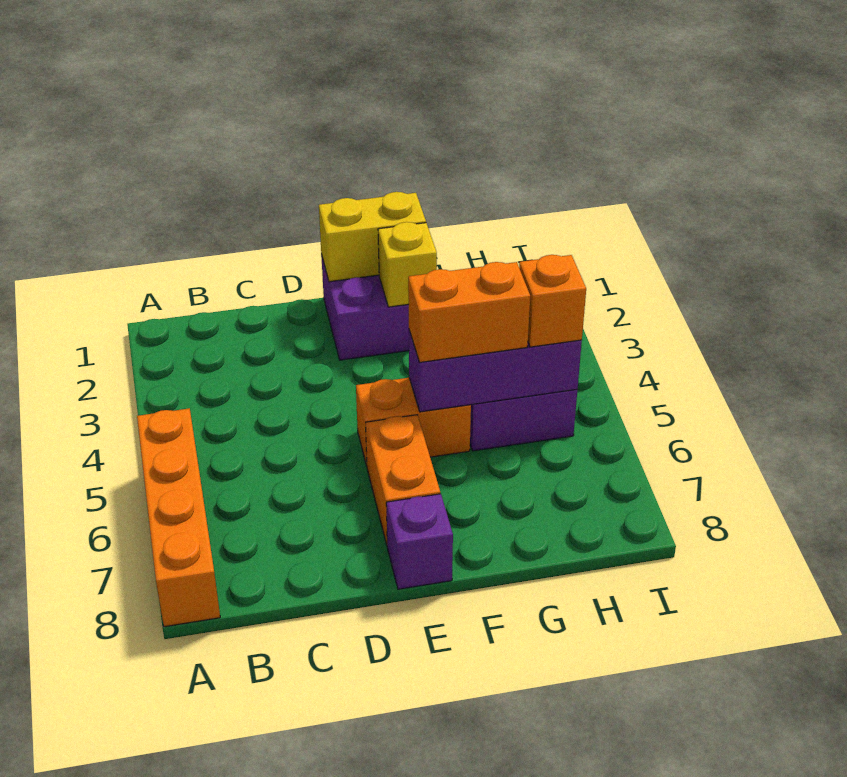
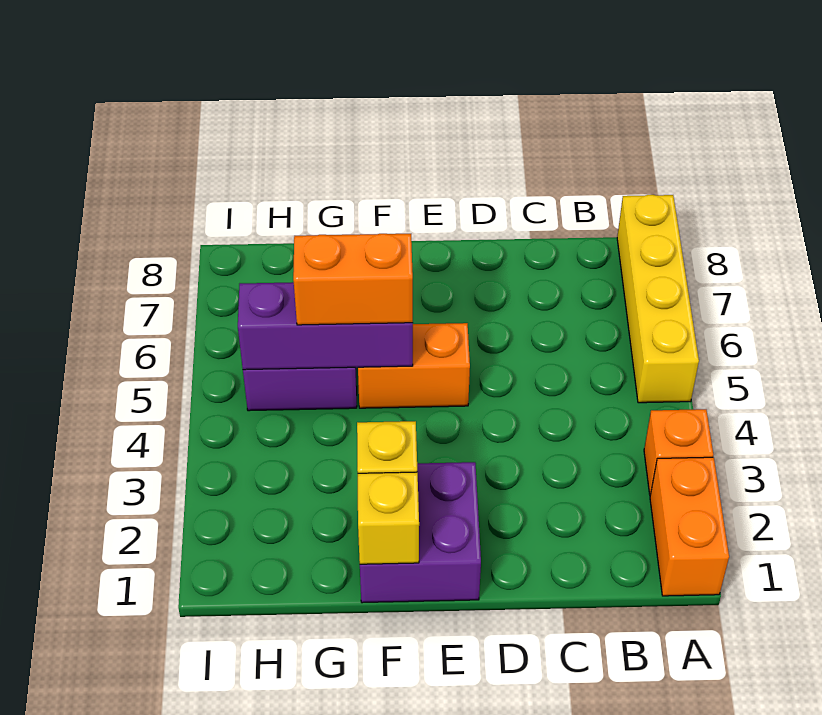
orange brick A5:A8 level 1 -> yellow brick A5:A8 level 1
yellow brick E1:F1 level 2 -> yellow brick F1 level 2
orange brick E6:E7 level 1 -> orange brick A1:A2 level 1
purple brick E8 level 1 -> none
orange brick H5 level 3 -> orange brick A3 level 1

